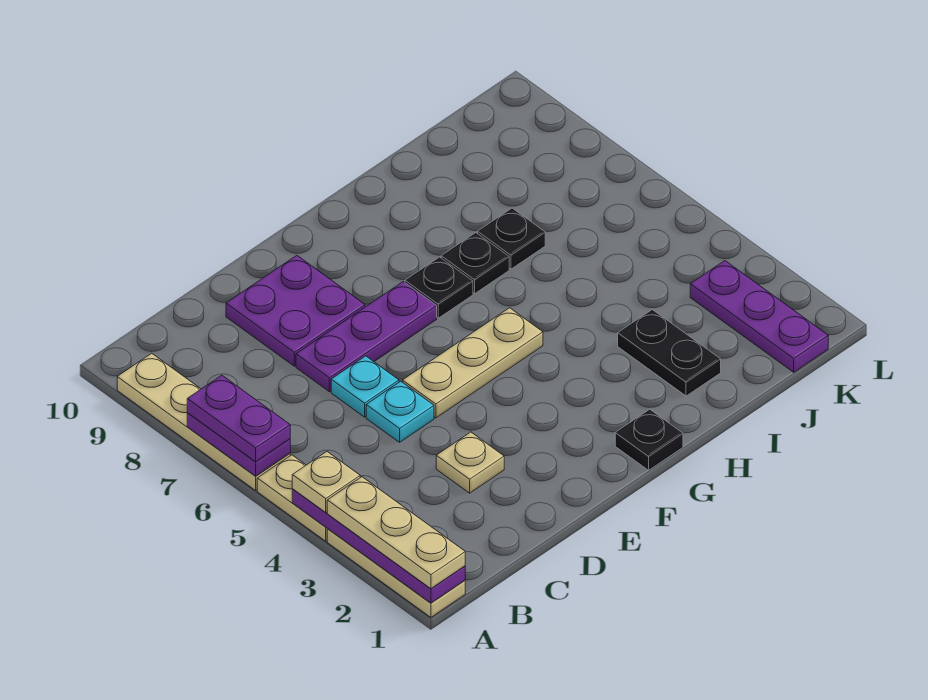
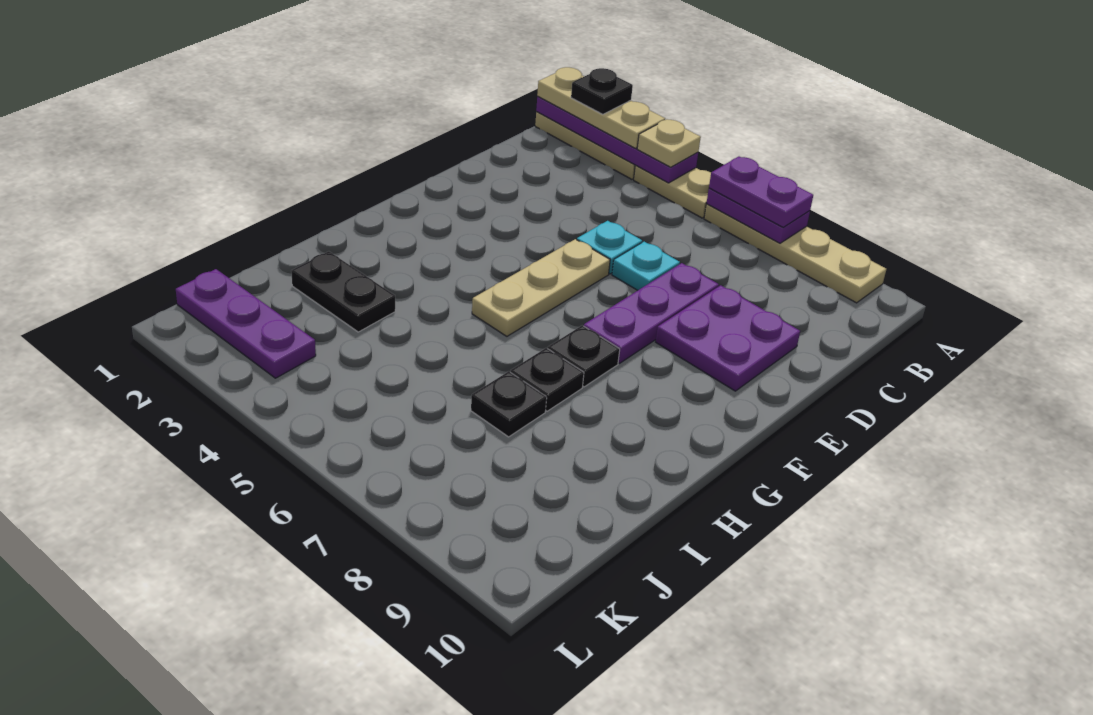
tan plate D3 level 1 -> none
black plate G1 level 1 -> black plate A2 level 4

